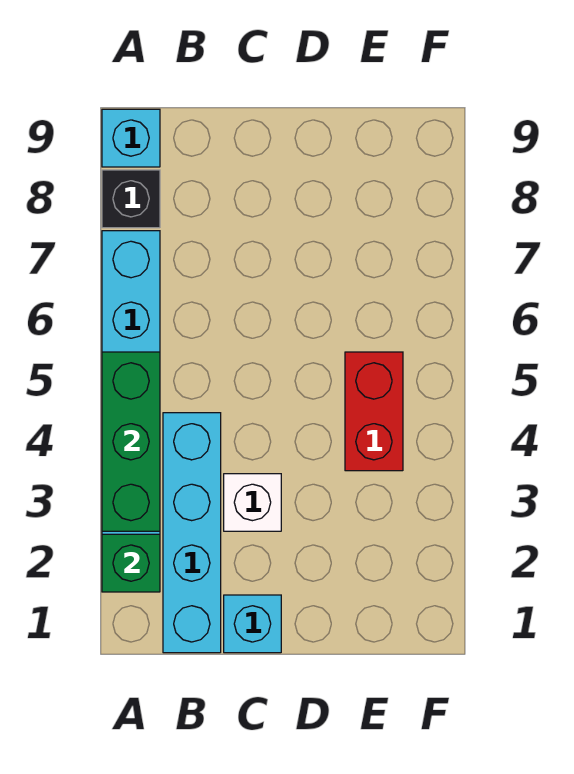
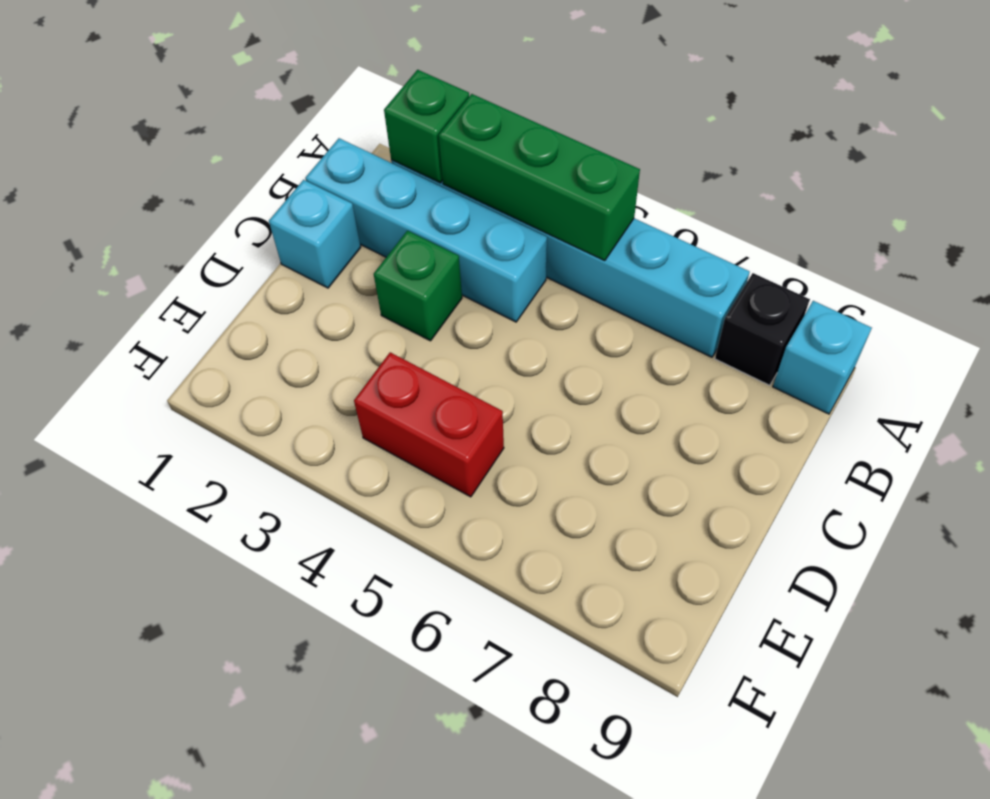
white brick C3 level 1 -> green brick C3 level 1

